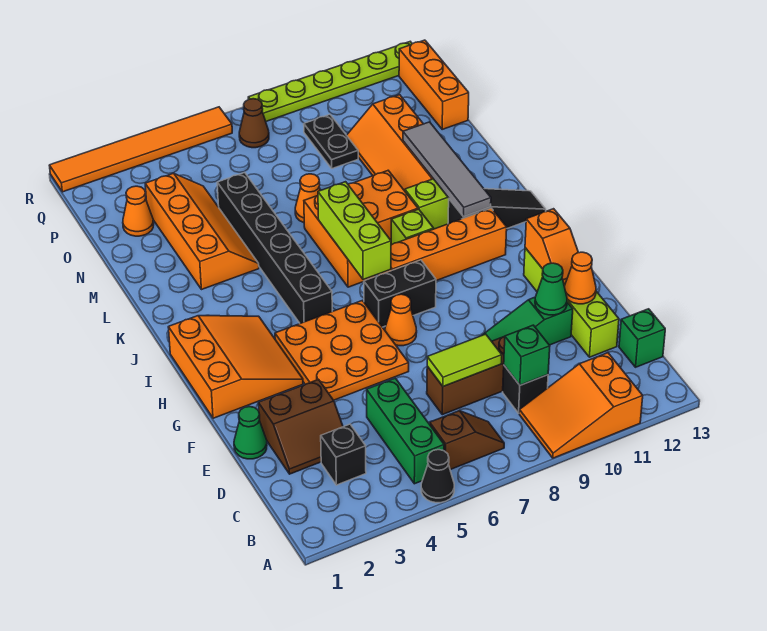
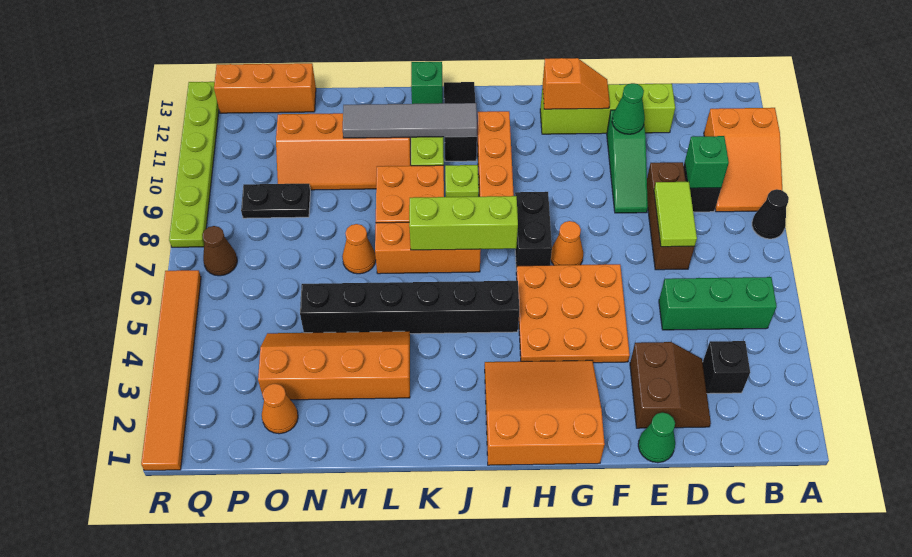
black cone A5 level 1 -> black cone A8 level 1
brown slope B6:B7 level 1 top 6 -> none
green brick C13 level 1 -> green brick K13 level 1
orange cone E12 level 2 -> none

